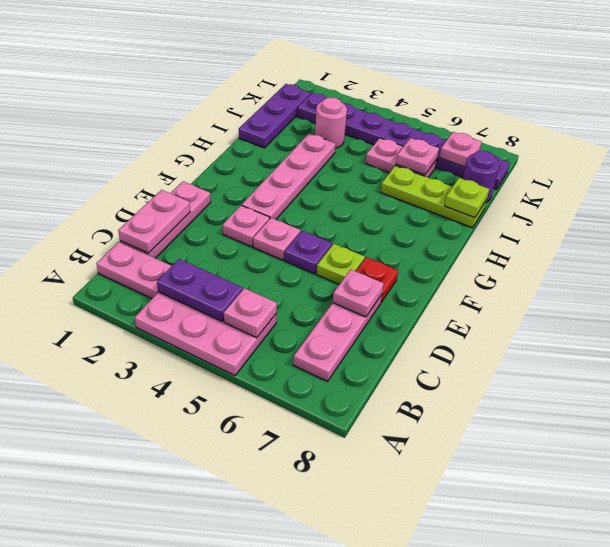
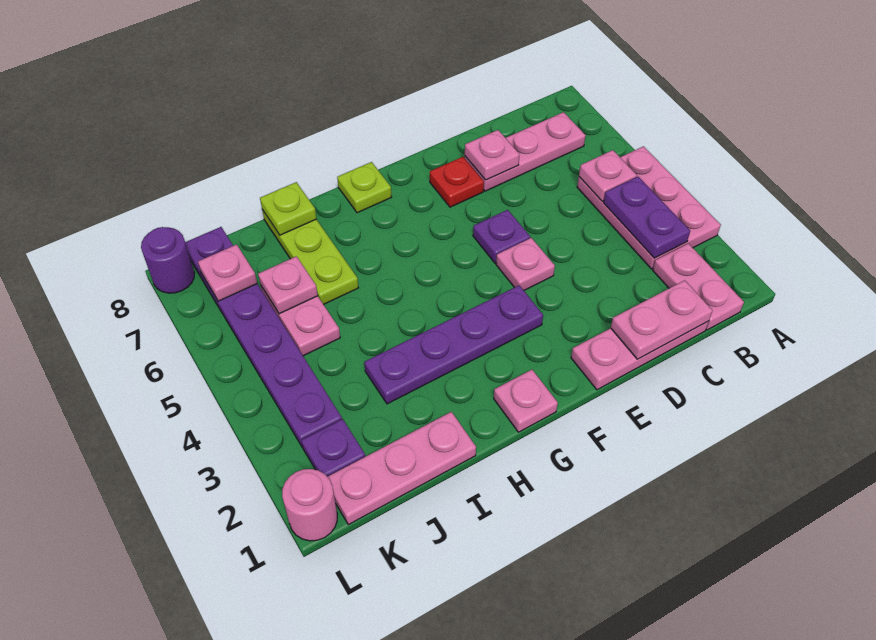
pink plate E3 level 1 -> pink plate G1 level 1
lime plate E6 level 1 -> lime plate G8 level 1
pink plate F3:I3 level 1 -> purple plate F3:I3 level 1
purple plate I1:K1 level 1 -> pink plate I1:K1 level 1
pink round brick J3 level 1 -> pink round brick L1 level 1
purple round brick J8 level 1 -> purple round brick L8 level 1

